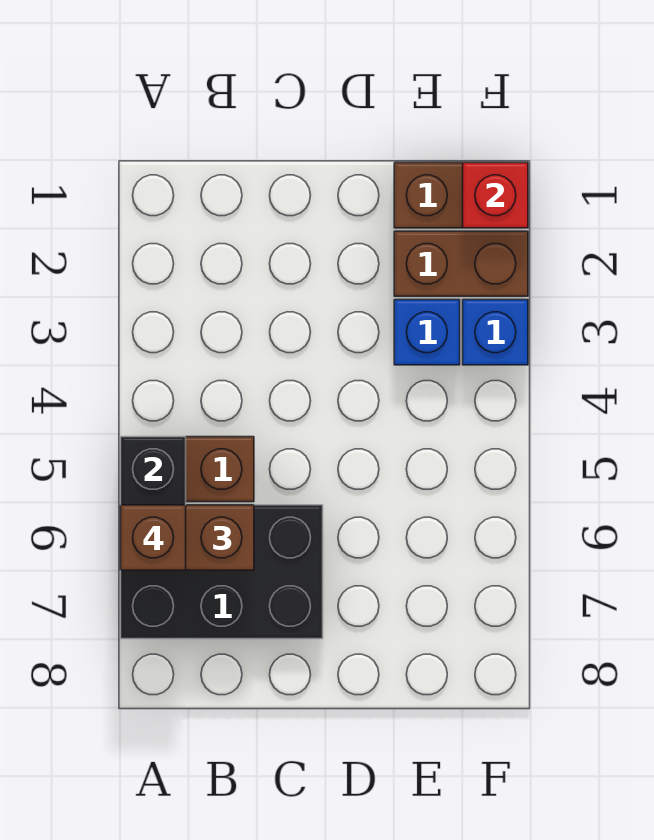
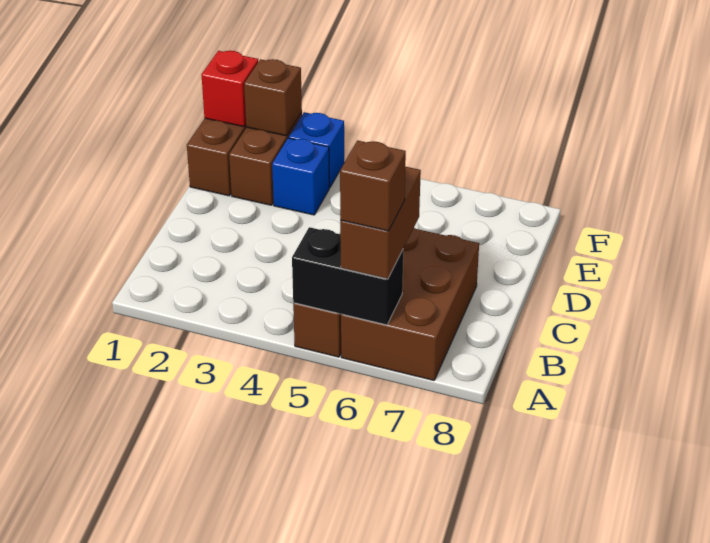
black brick A6:C7 level 1 -> brown brick A6:C7 level 1
none -> brown brick F2 level 2

